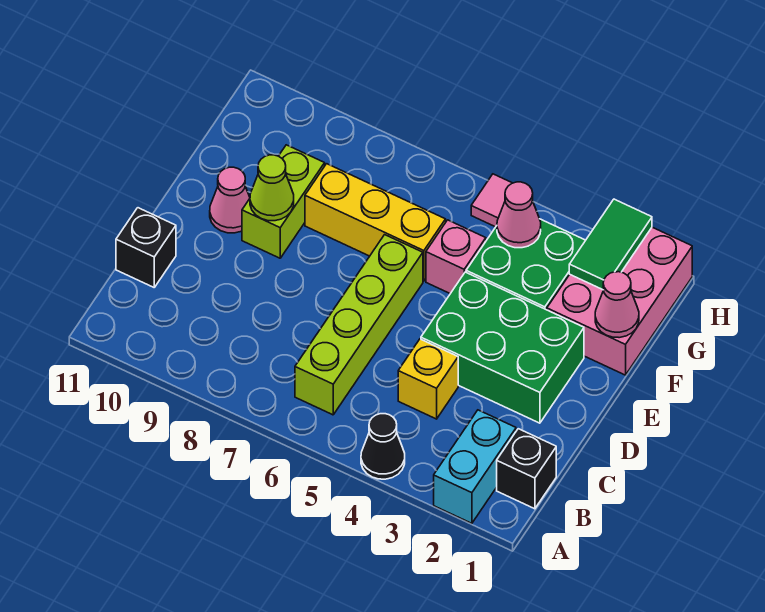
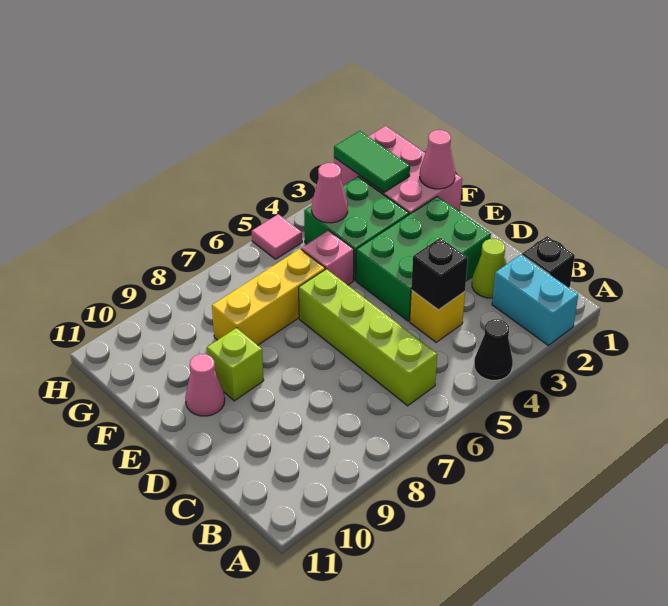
black brick C11 level 1 -> black brick C4 level 2
lime brick E9:F9 level 1 -> lime brick E9 level 1
lime cone E9 level 2 -> lime cone C2 level 1

